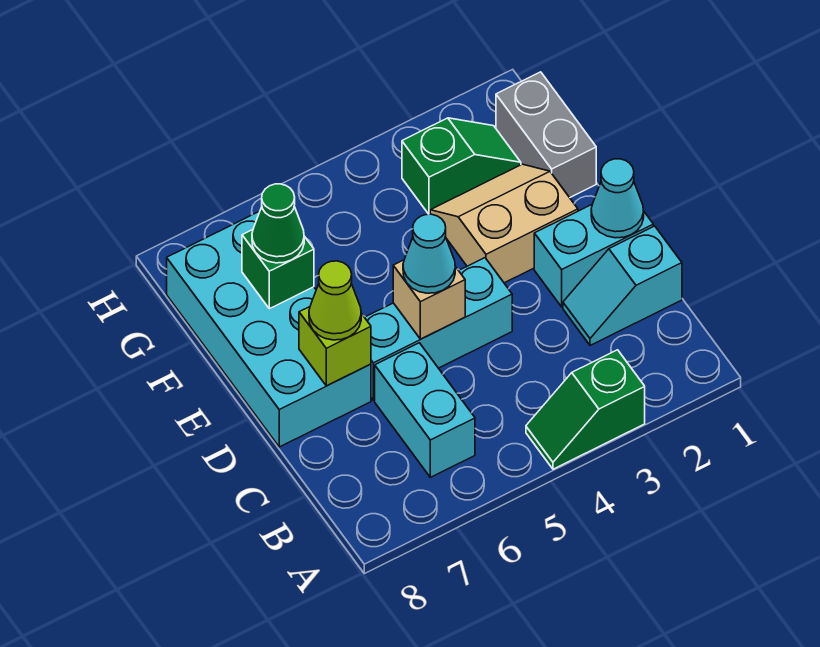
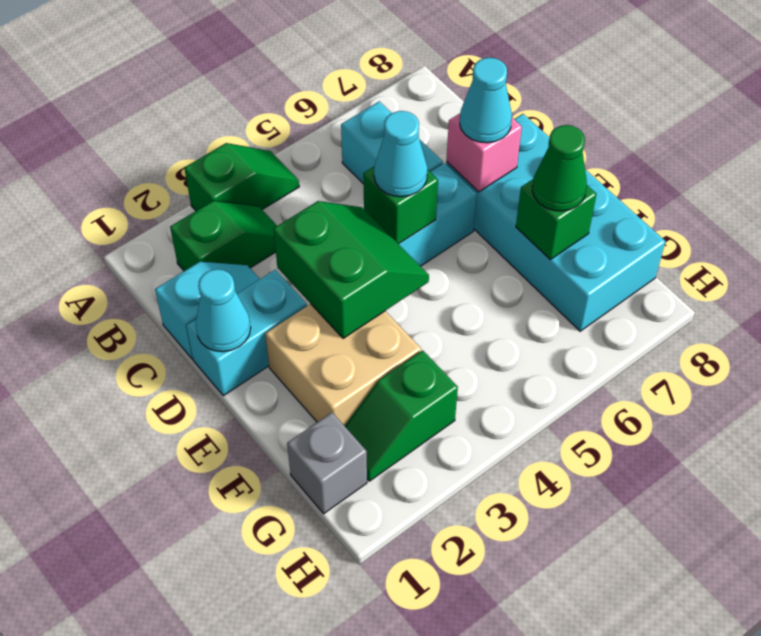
none -> green slope B2:B3 level 1 top 2
none -> green slope D3:E4 level 2 top 3
tan brick D5 level 2 -> green brick D5 level 2
lime brick D7 level 2 -> pink brick D7 level 2
lime cone D7 level 3 -> cyan cone D7 level 3
tan slope E2:F3 level 1 top E -> tan brick E2:F3 level 1
grey brick F1:G1 level 1 -> grey brick G1 level 1

